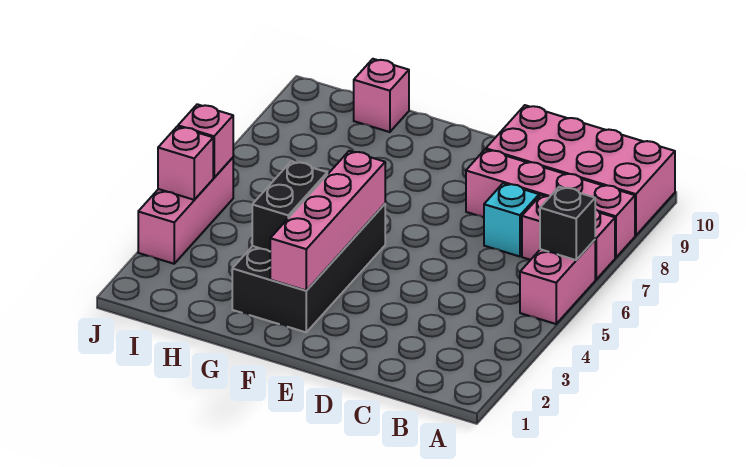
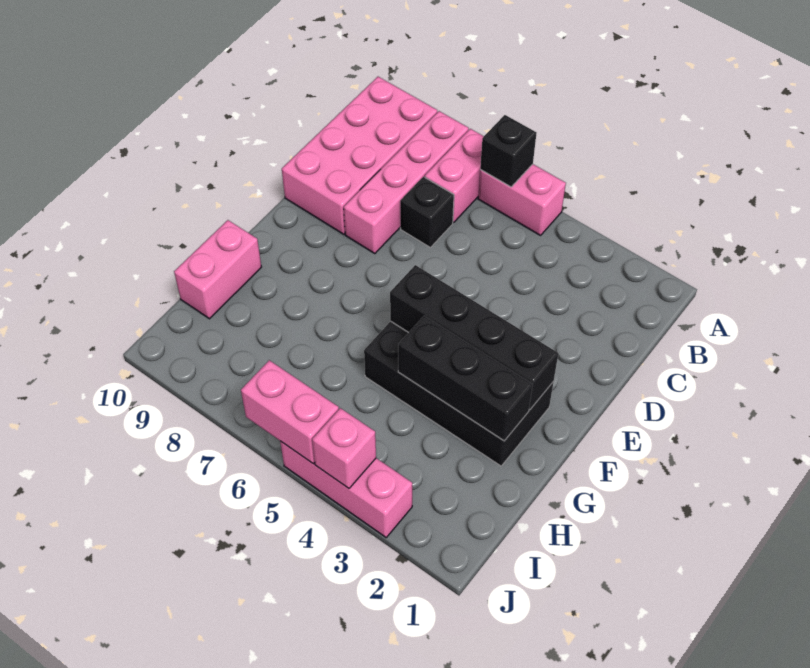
cyan brick C7 level 1 -> black brick C7 level 1
pink brick F2:F5 level 2 -> black brick F2:F5 level 2
black brick G3:G4 level 2 -> black brick G2:G4 level 2
pink brick H10 level 1 -> pink brick G10:H10 level 1
pink brick J5 level 2 -> pink brick J5:J6 level 2

